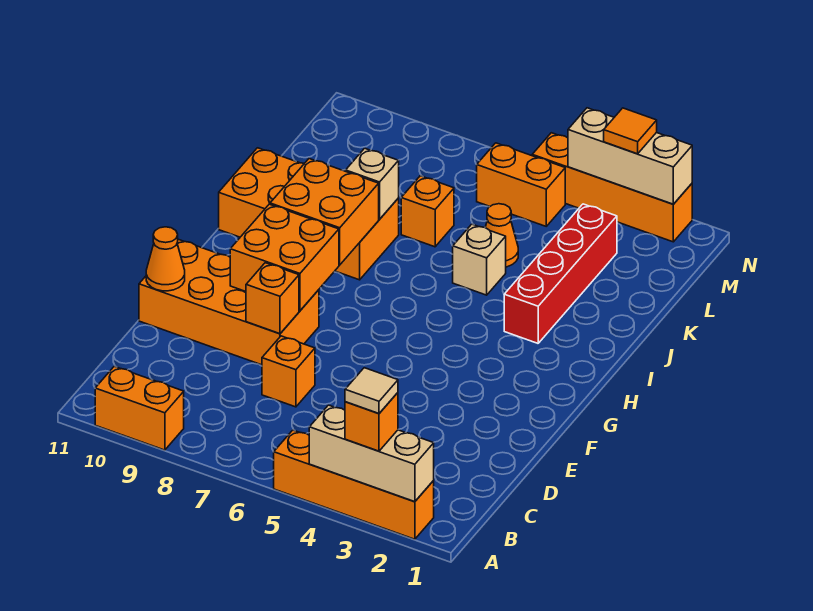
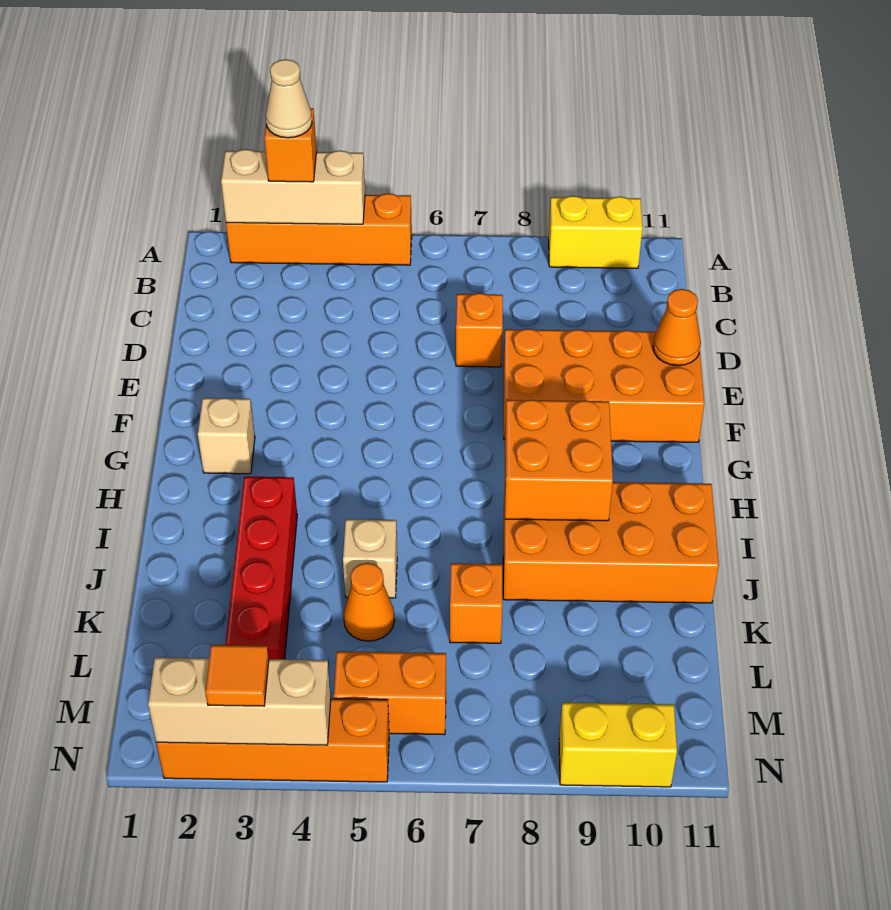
tan tile A3 level 4 -> tan cone A3 level 4
orange brick A9:A10 level 1 -> yellow brick A9:A10 level 1
orange brick E8 level 2 -> none
orange brick F8:G9 level 2 -> none
tan brick J8 level 2 -> tan brick G2 level 1
none -> yellow brick N9:N10 level 1

